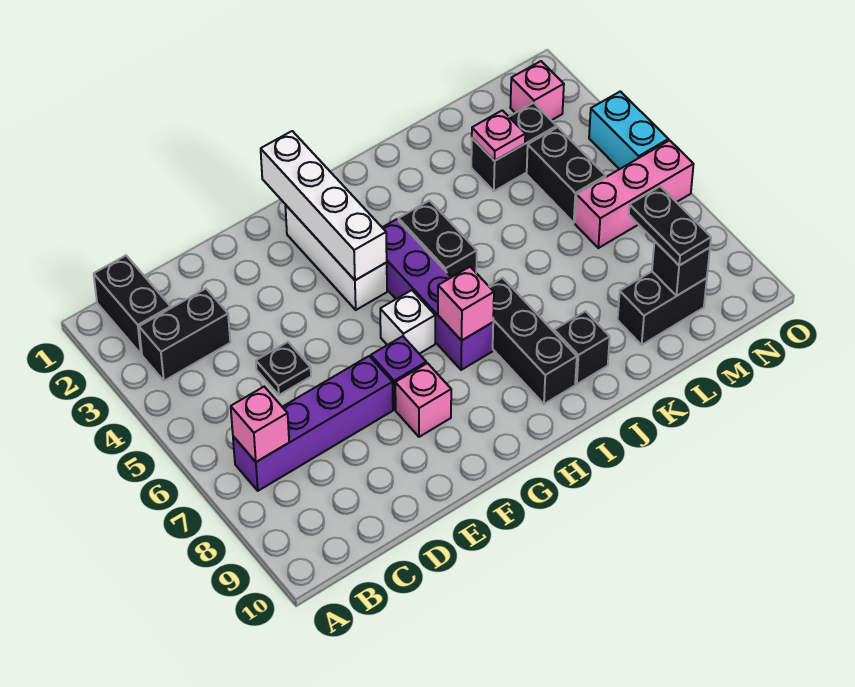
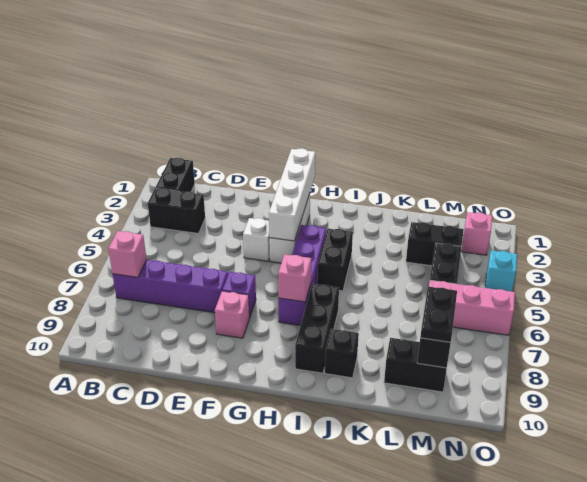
black plate D5 level 1 -> none
white brick G6 level 1 -> white brick F4 level 1
pink plate L3 level 2 -> none
cyan brick O4:O5 level 1 -> cyan brick O4 level 1

